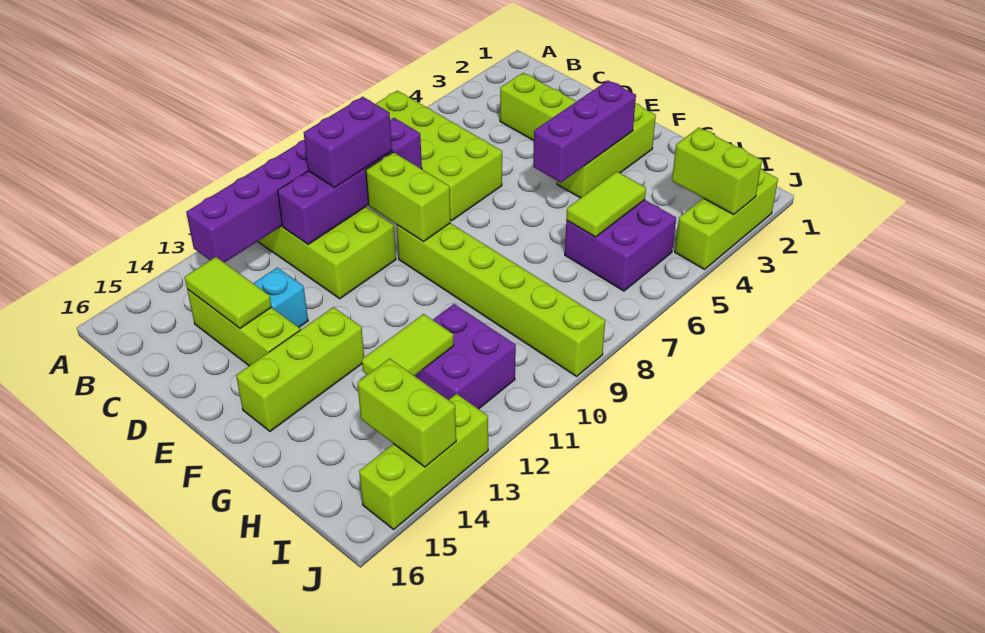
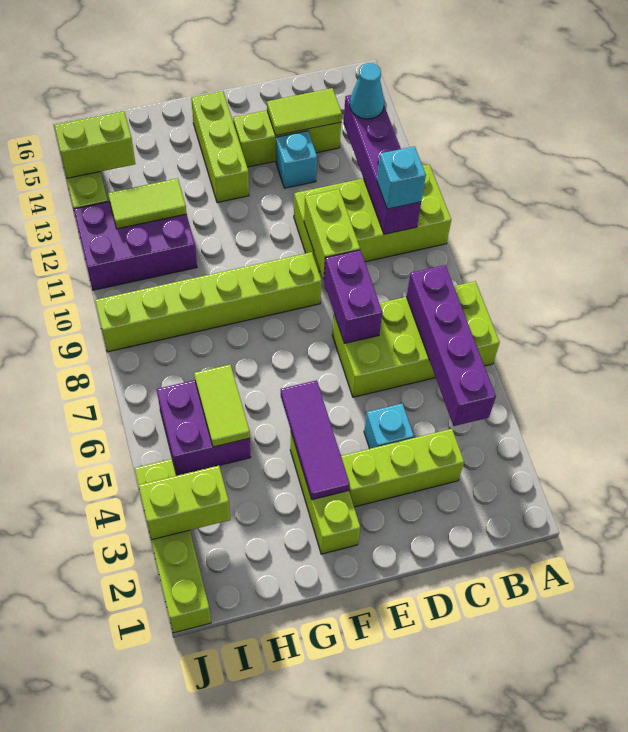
none -> cyan brick B10 level 3
none -> cyan cone B13 level 3
purple brick C8:C11 level 2 -> purple brick B4:B7 level 2
purple brick C9:C10 level 3 -> purple brick D7:D8 level 2
none -> cyan brick D4 level 1
lime brick D9:E9 level 2 -> lime brick D9:D10 level 2
purple brick F3:F5 level 2 -> purple tile F3:F5 level 2
purple brick H11:I12 level 1 -> purple brick H11:J12 level 1
lime tile H12:H13 level 2 -> lime tile H12:I12 level 2
lime brick J2:J4 level 1 -> lime brick J1:J4 level 1

